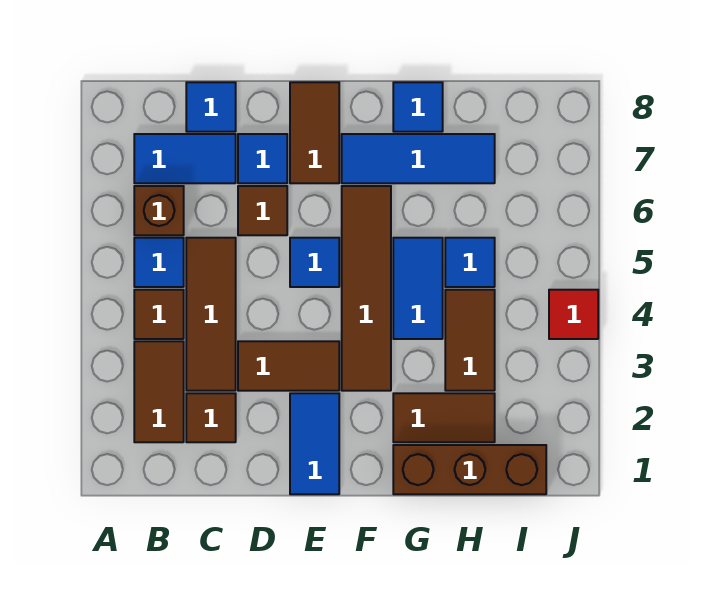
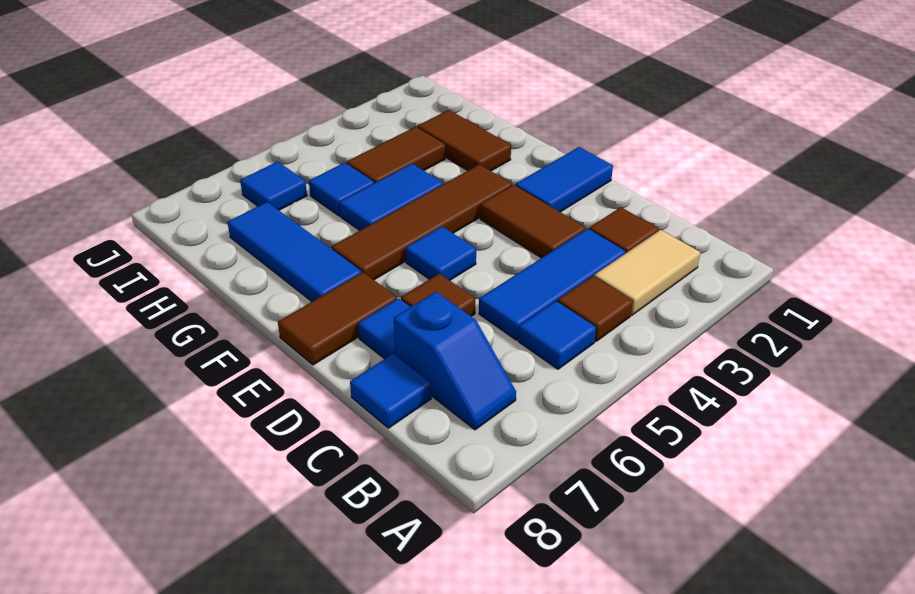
brown tile B2:B3 level 1 -> tan tile B2:B3 level 1
brown brick B6 level 1 -> none
blue tile B7:C7 level 1 -> blue slope B7:C7 level 1 top C
brown tile C3:C5 level 1 -> blue tile C3:C5 level 1
brown brick G1:I1 level 1 -> none
blue tile G8 level 1 -> blue tile I6 level 1
red tile J4 level 1 -> none

